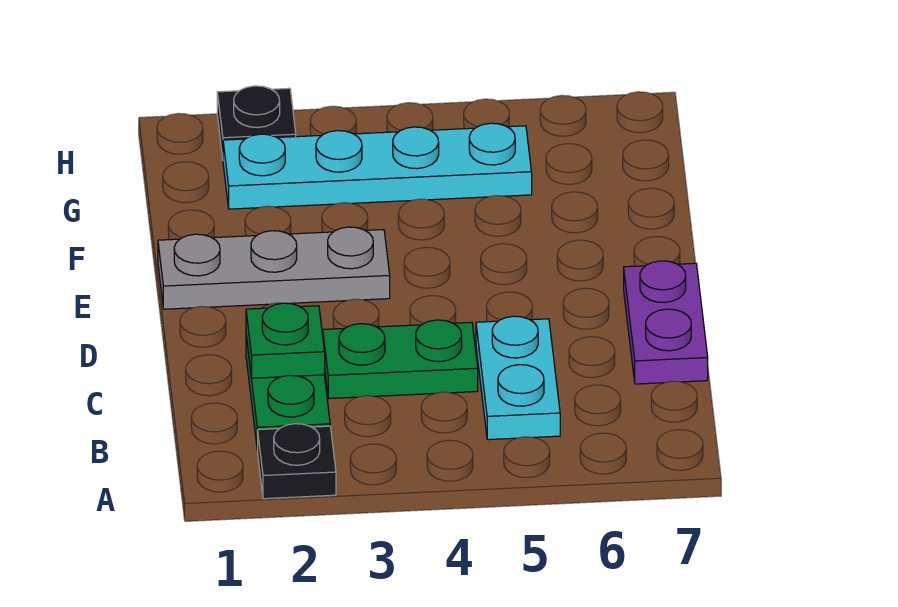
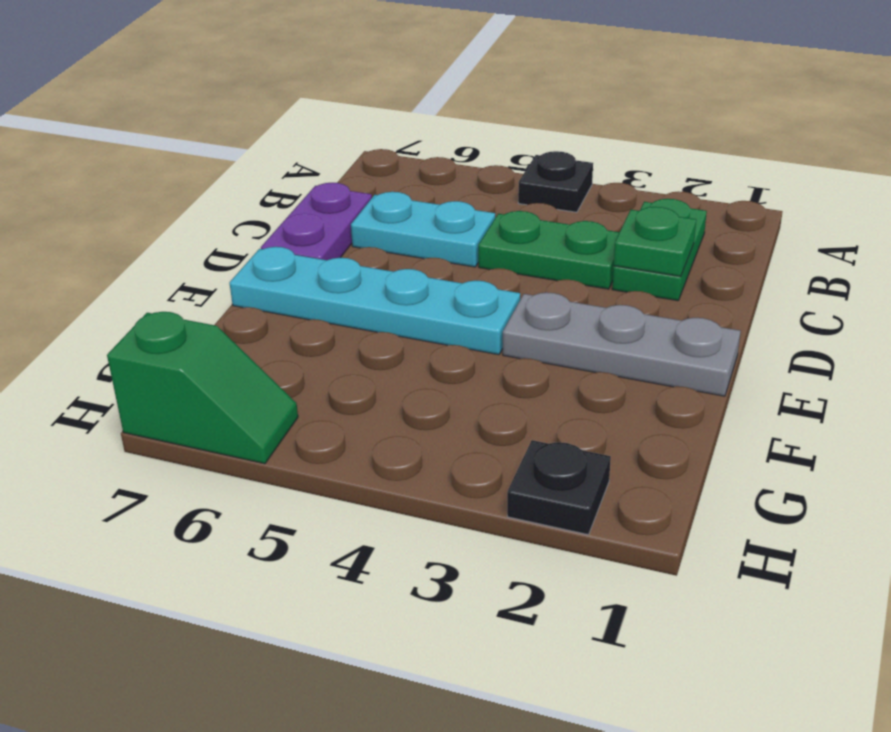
black plate A2 level 1 -> black plate A4 level 1
cyan plate B5:C5 level 1 -> cyan plate C5:C6 level 1
cyan plate G2:G5 level 1 -> cyan plate E4:E7 level 1
none -> green slope H6:H7 level 1 top 7

